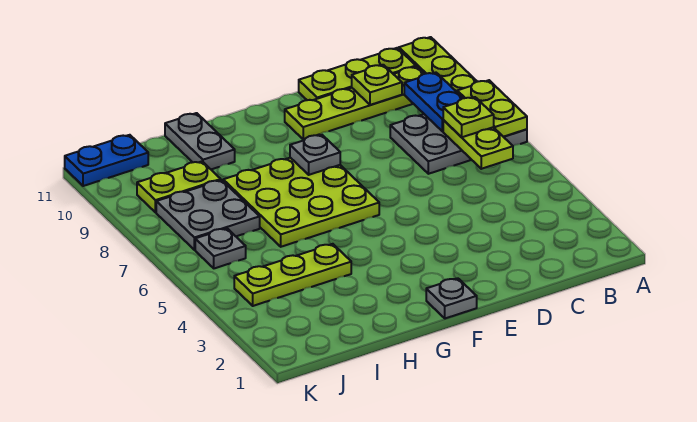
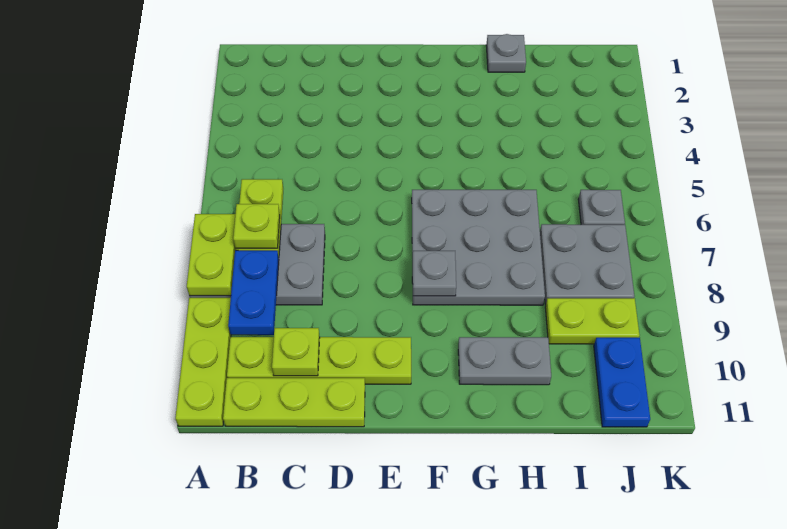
grey plate F1 level 1 -> grey plate H1 level 1
lime plate F6:H8 level 1 -> grey plate F6:H8 level 1
lime plate H4:J4 level 1 -> none
grey plate H10:H11 level 1 -> grey plate G10:H10 level 1
blue plate J11:K11 level 1 -> blue plate J10:J11 level 1

